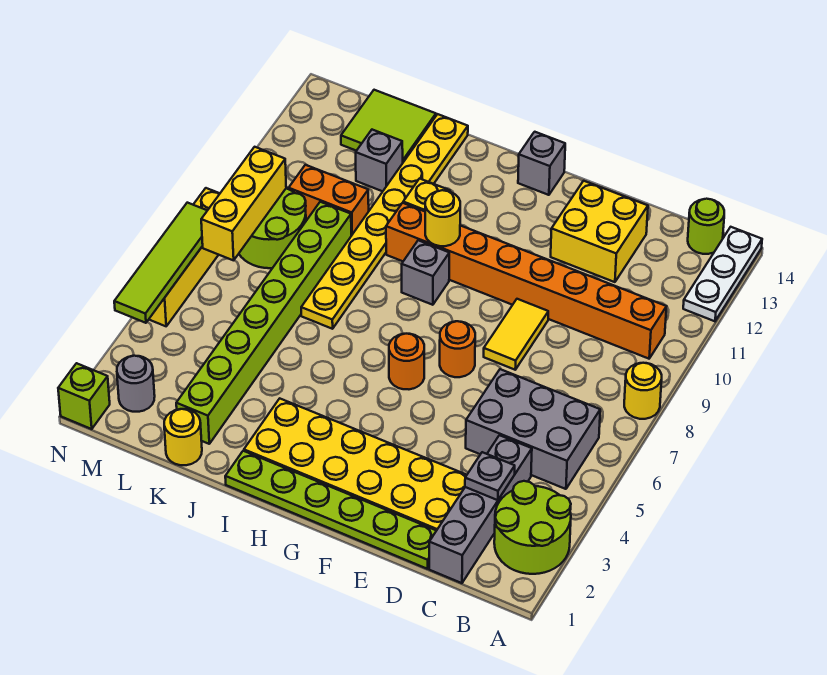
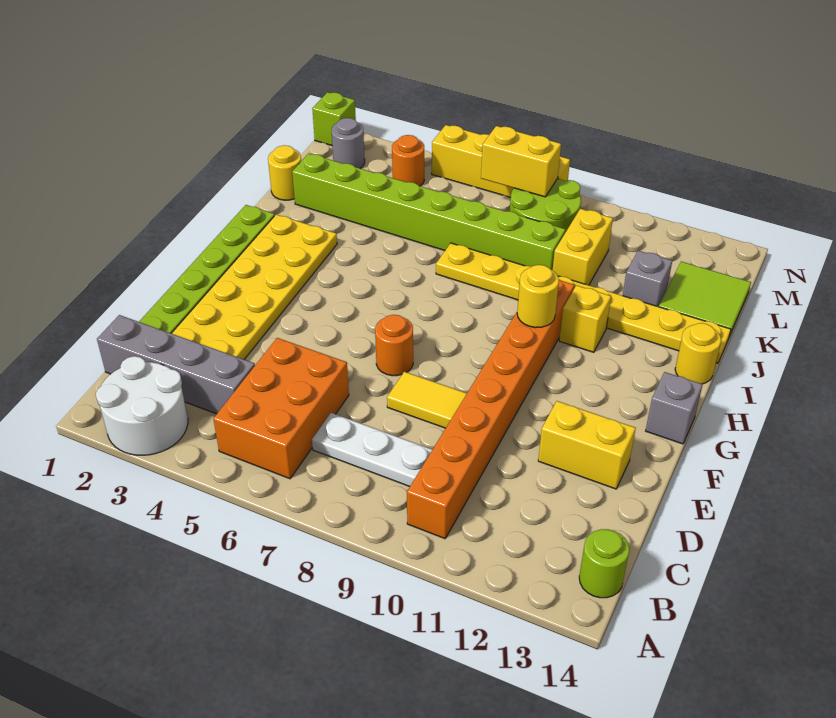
lime round brick A2:B3 level 1 -> white round brick A2:B3 level 1
yellow round brick A8 level 1 -> yellow round brick I14 level 1
white plate A12:A14 level 1 -> white plate C7:C9 level 1
grey brick B5:D6 level 1 -> orange brick B5:D6 level 1
grey plate C3 level 2 -> none
yellow brick D12:E13 level 1 -> yellow brick E12:E13 level 1
orange round brick G6 level 1 -> orange round brick M4 level 1
grey brick H9 level 1 -> none
orange brick K10:L10 level 1 -> yellow brick K10:L10 level 1
yellow brick M7:M9 level 2 -> yellow brick M7:M8 level 2
lime tile N4:N7 level 2 -> none

